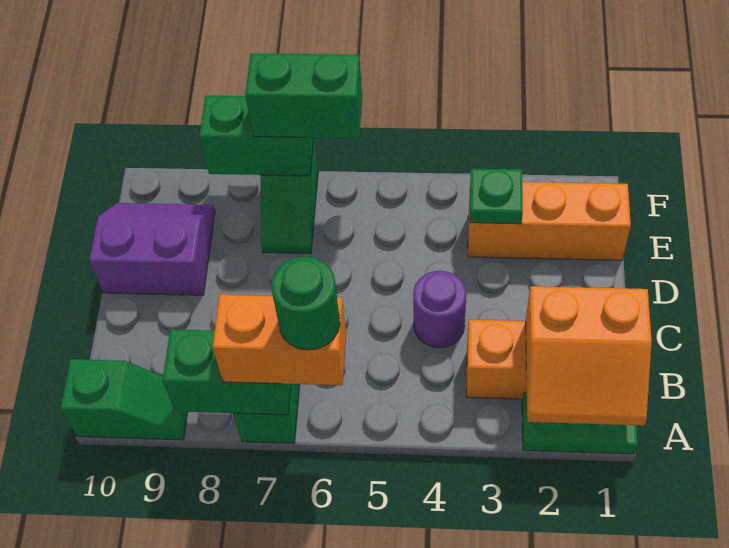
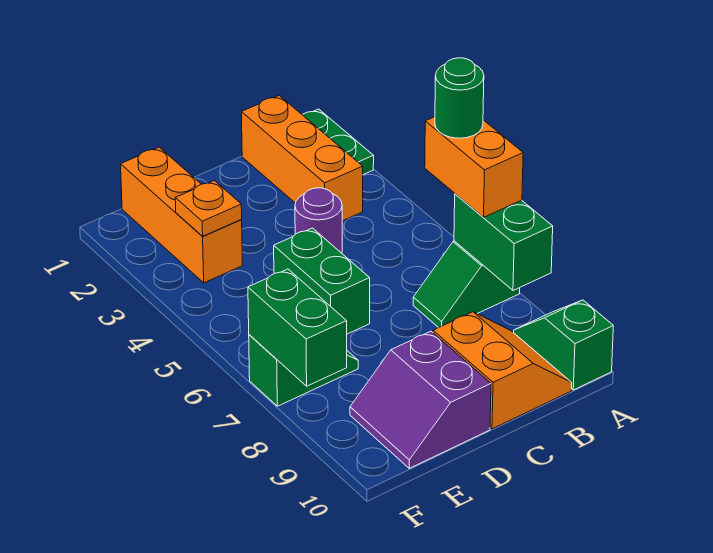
orange slope A1:B2 level 2 top B -> orange slope B9:C10 level 1 top C
green plate E3 level 2 -> orange plate E3 level 2
green brick F6:F7 level 3 -> green brick D5:D6 level 1

